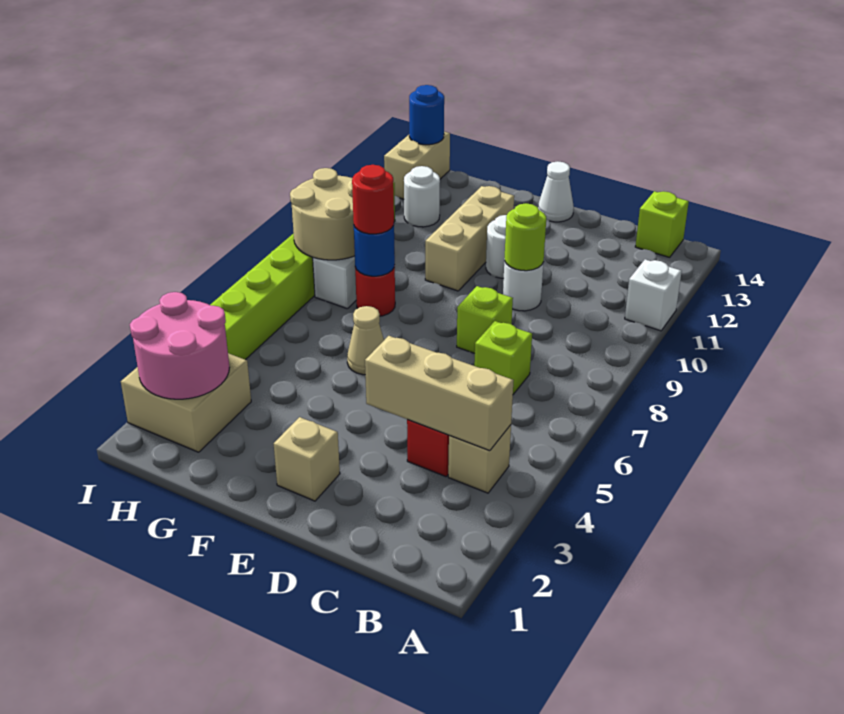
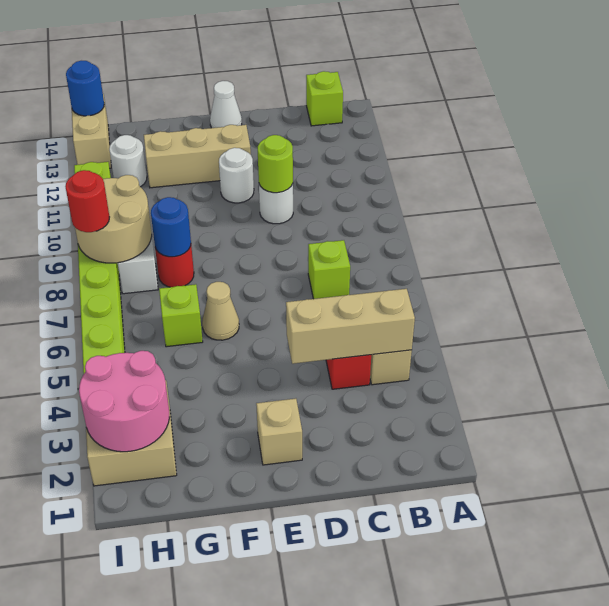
white brick A11 level 1 -> none
lime brick D8 level 1 -> lime brick G6 level 1
tan brick F10:F12 level 1 -> tan brick E12:G12 level 1
red round brick G8 level 3 -> red round brick I8 level 3

